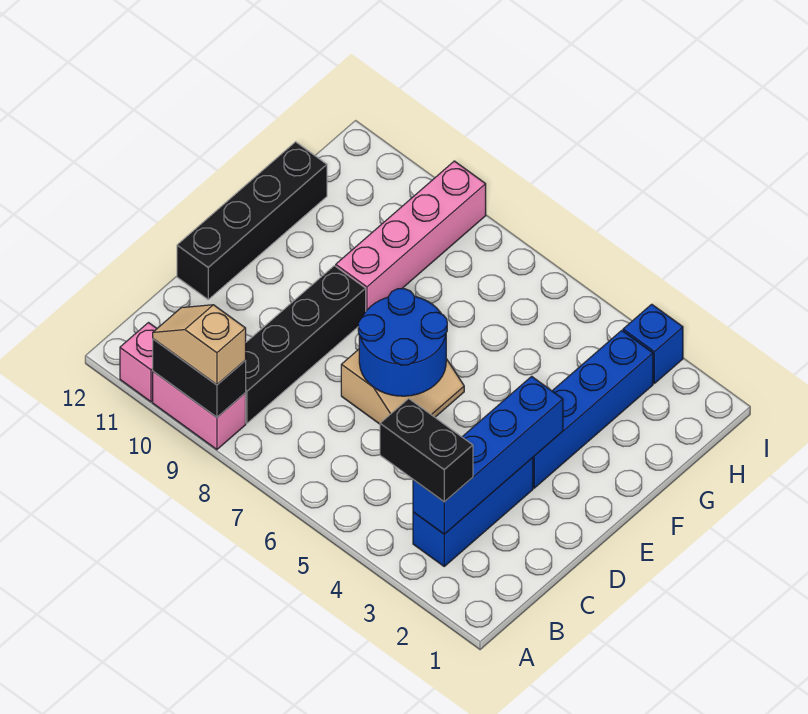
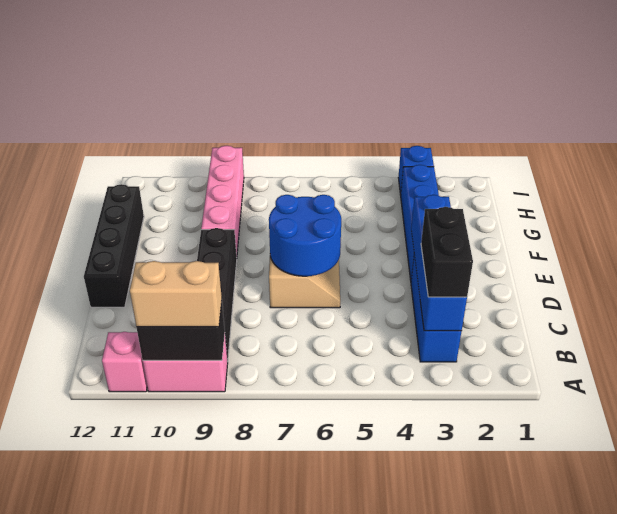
tan slope A9:A10 level 3 top 9 -> tan brick A9:A10 level 3
black brick B3:B4 level 3 -> black brick B3:C3 level 3

